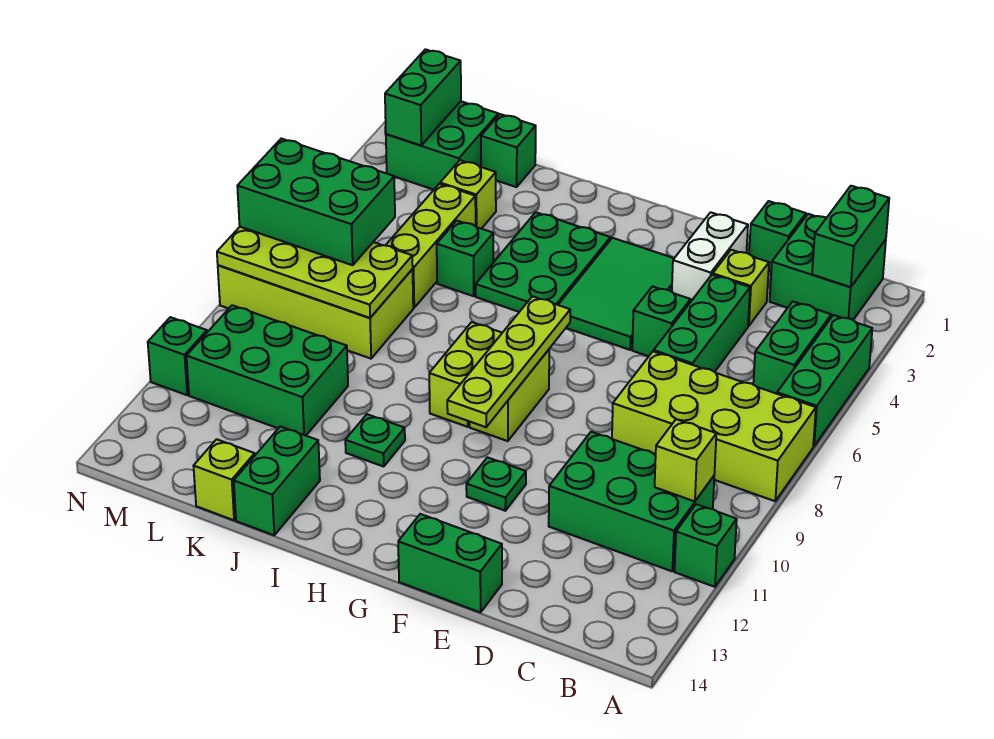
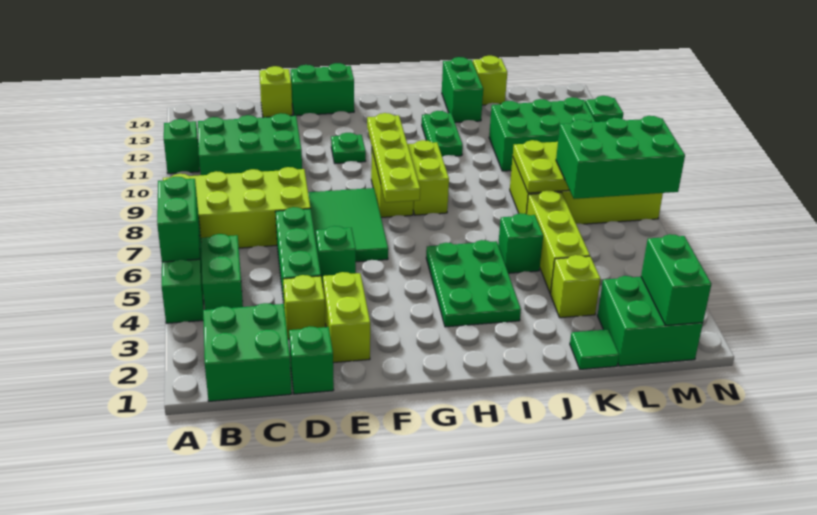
green brick B1:B2 level 2 -> green brick A5:A6 level 2
lime brick B10 level 2 -> lime brick D14 level 1
white brick E2:E3 level 1 -> lime brick E2:E3 level 1
green tile F3:G5 level 1 -> green tile E6:F8 level 1
green plate I11 level 1 -> green plate I11:I12 level 1
green brick K1 level 1 -> green tile K1 level 1

